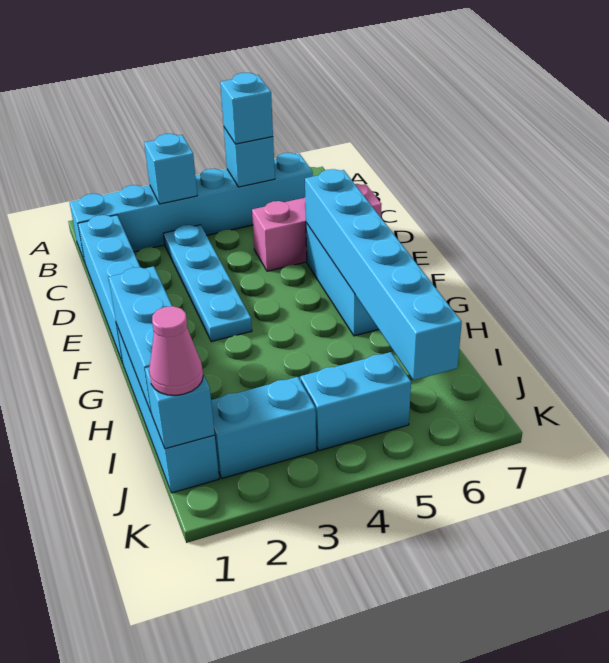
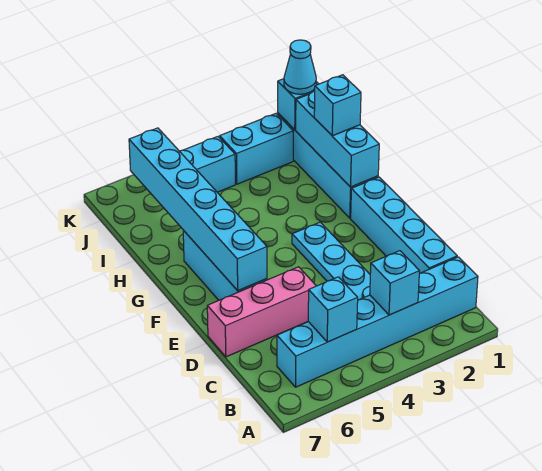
cyan brick B5 level 3 -> cyan brick H1 level 3
pink cone J1 level 3 -> cyan cone J1 level 3

